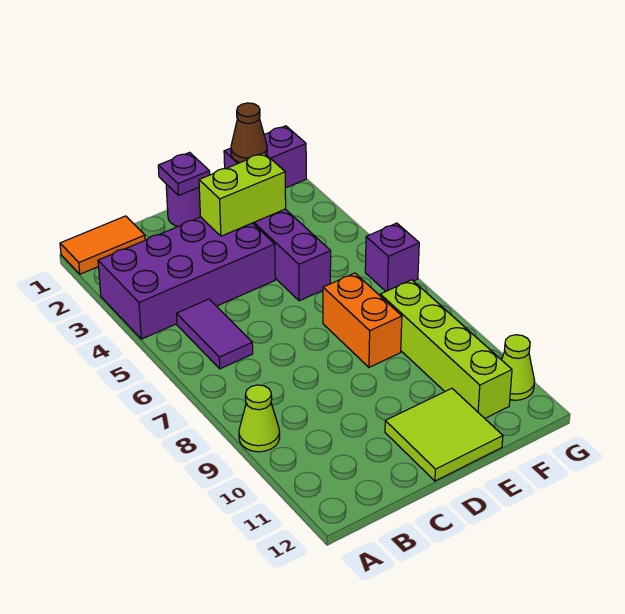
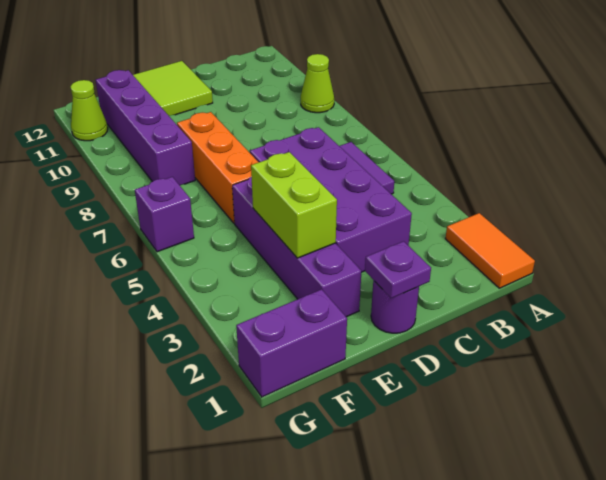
orange tile A1:B1 level 1 -> orange tile A1:A2 level 1
purple brick A3:D4 level 1 -> purple brick C3:D6 level 1
lime brick D3:E3 level 2 -> lime brick E3:E4 level 2
orange brick E7:E8 level 1 -> orange brick E6:E8 level 1
brown cone F1 level 2 -> none
lime brick F8:F11 level 1 -> purple brick F8:F11 level 1

